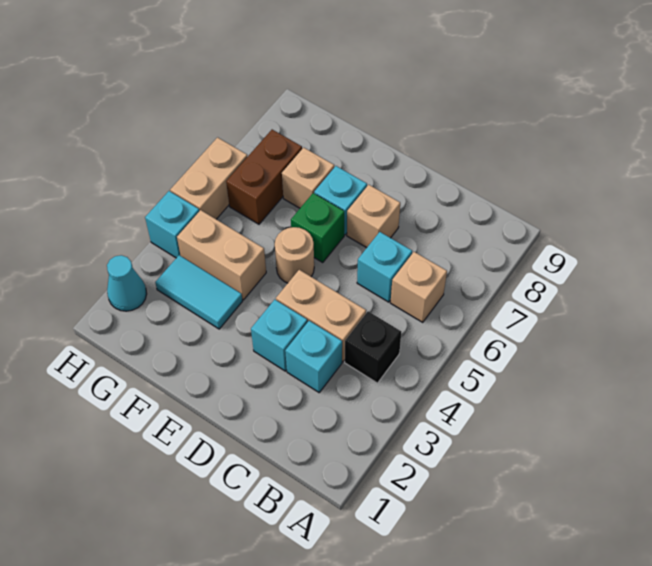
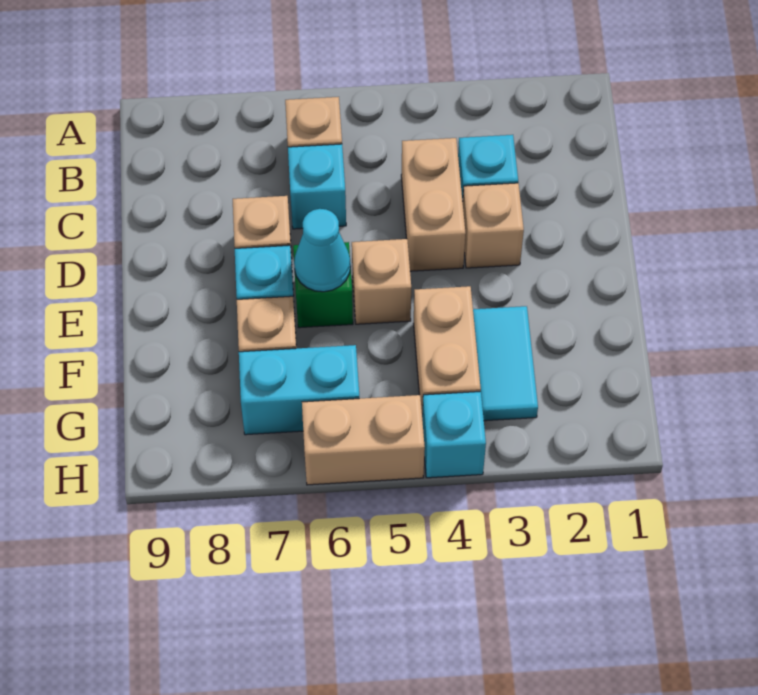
black brick B4 level 1 -> none
cyan brick D3 level 1 -> tan brick D3 level 1
tan round brick E5 level 1 -> tan brick E5 level 1
brown brick G6:G7 level 1 -> cyan brick G6:G7 level 1
cyan cone H2 level 1 -> cyan cone E6 level 2

